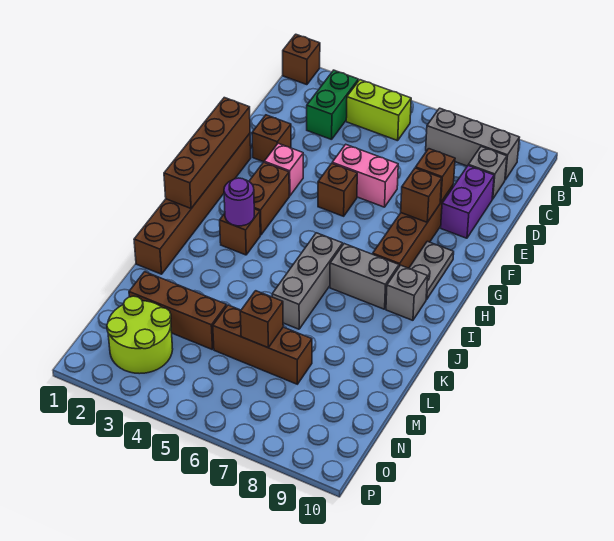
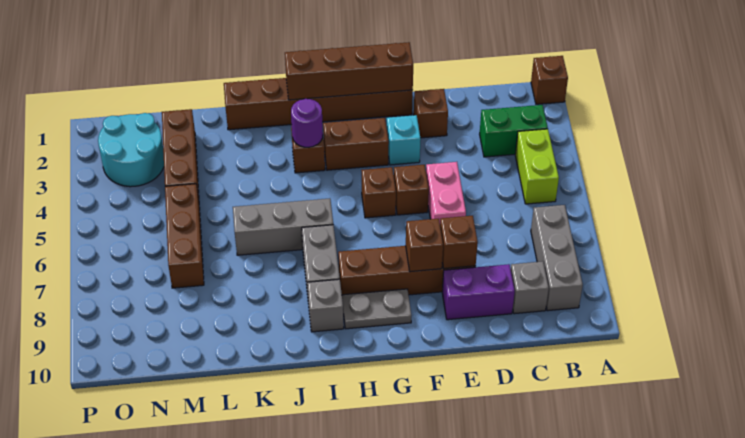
pink brick F3 level 1 -> cyan brick F3 level 1
brown brick M6 level 2 -> brown brick G5 level 1
lime round brick N2:O3 level 1 -> cyan round brick N2:O3 level 1

